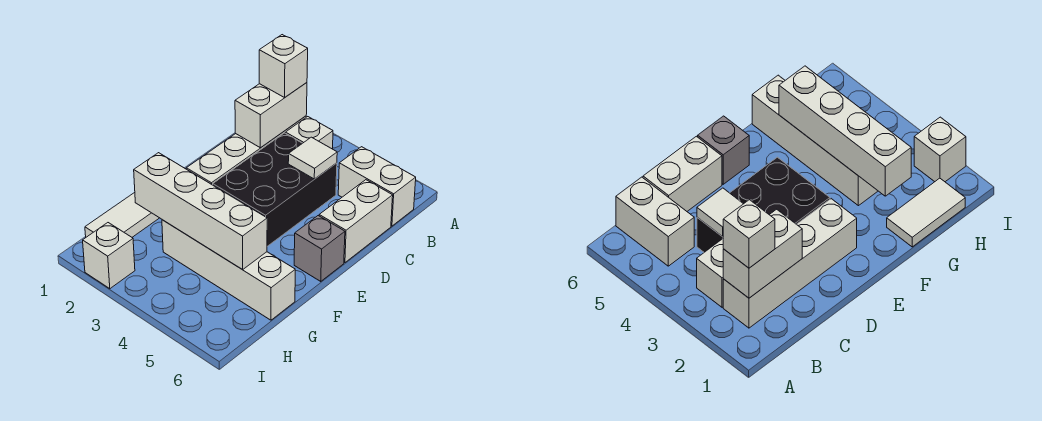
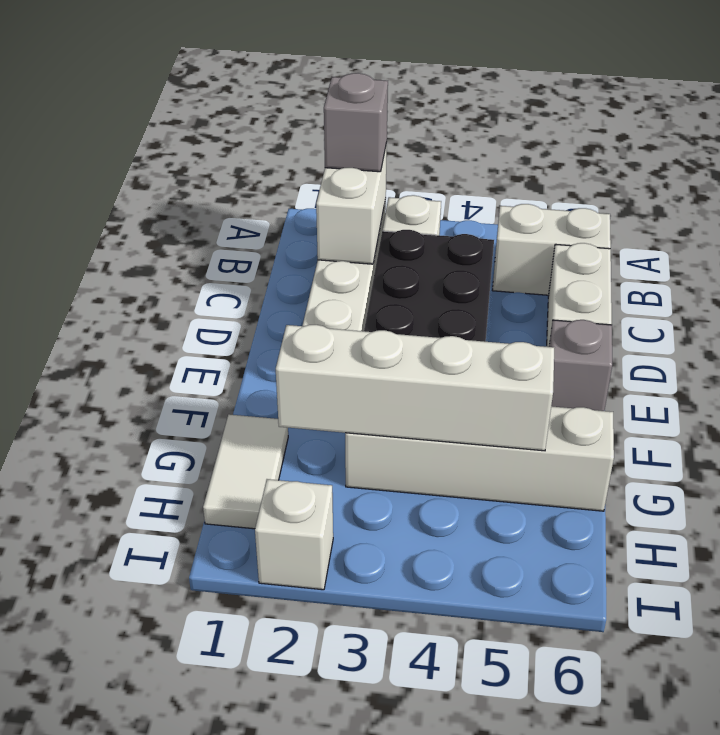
white brick B2 level 3 -> grey brick B2 level 3
white tile C4 level 2 -> none

